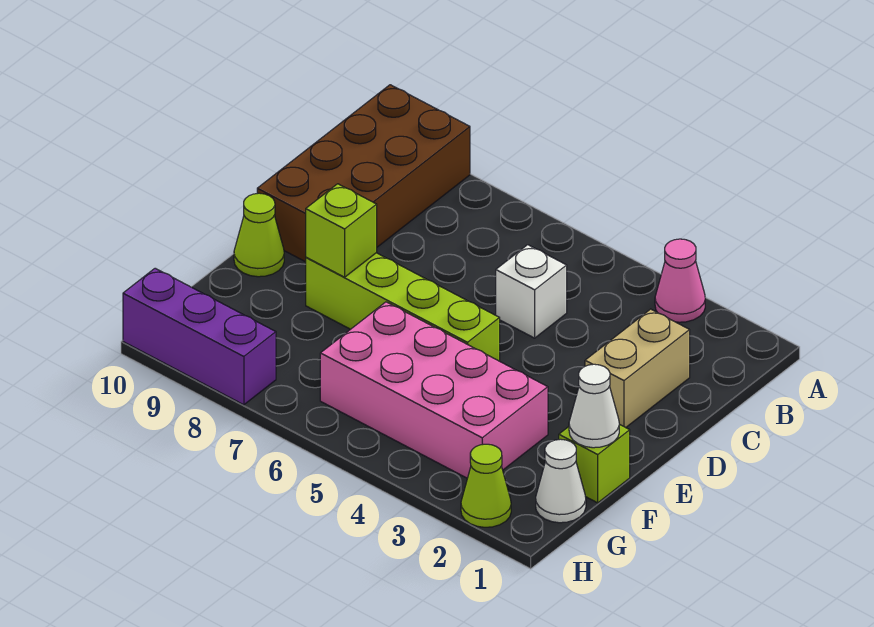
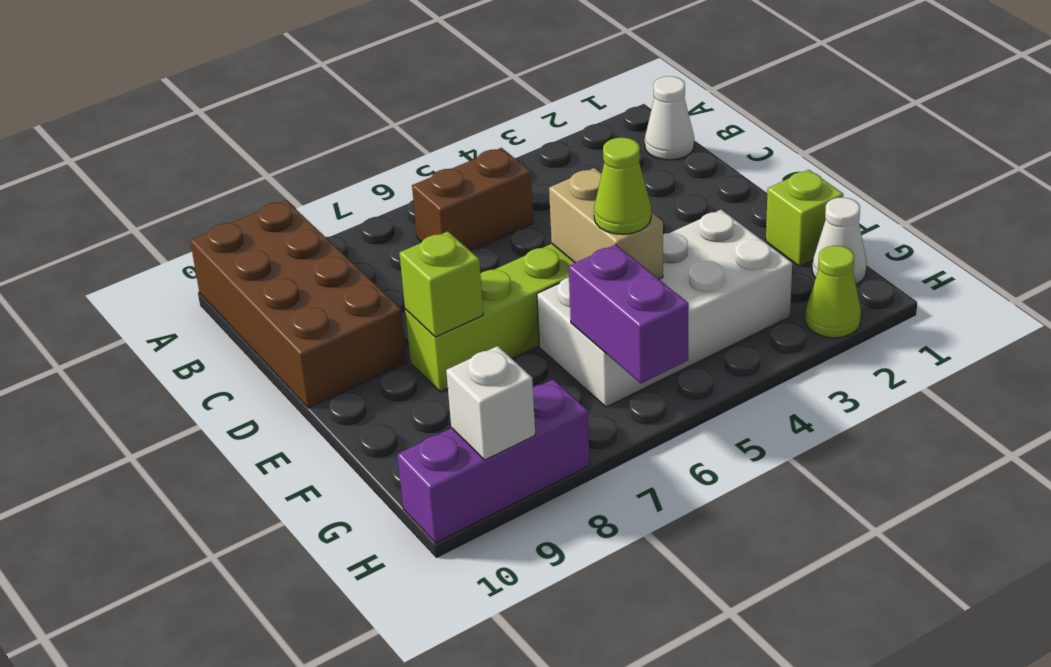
pink cone A3 level 1 -> none
none -> brown brick B5:B6 level 1
tan brick C2:D2 level 1 -> tan brick E5:F5 level 2
white brick C5 level 1 -> white brick H9 level 2
lime cone E10 level 1 -> lime cone F5 level 3
white cone F1 level 2 -> white cone B1 level 1
pink brick F3:G6 level 1 -> white brick F3:G6 level 1
none -> purple brick G6:H6 level 2

